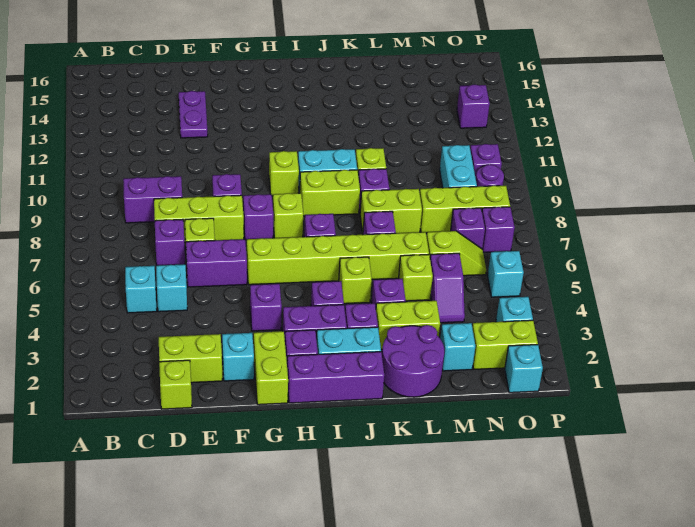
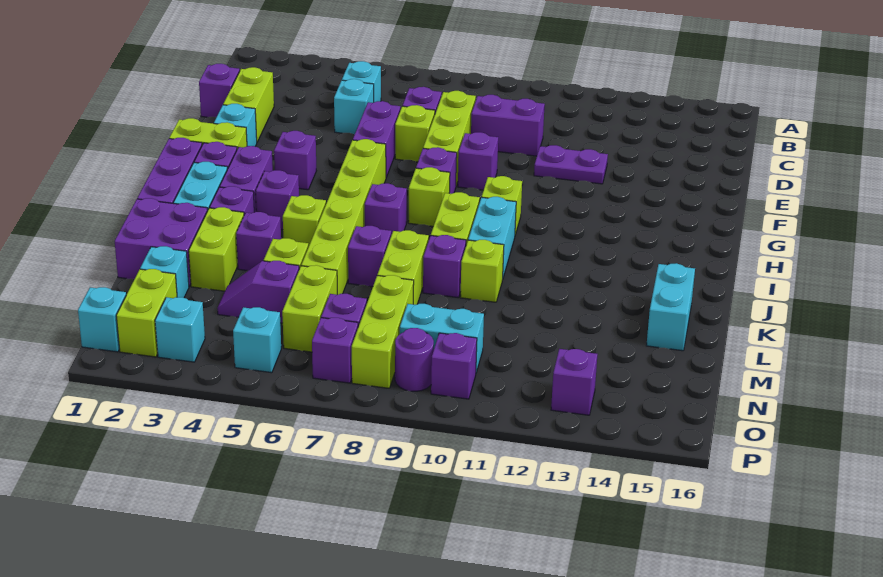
purple brick C9:D9 level 1 -> purple brick D9:D10 level 1
lime brick D1 level 1 -> purple brick D1 level 1
purple plate E13:E14 level 1 -> purple plate E11:E12 level 1
purple round brick K1:L2 level 1 -> purple brick K1:L2 level 1
none -> cyan brick K15:L15 level 1
lime slope M6:N6 level 1 top M -> lime brick M6:N6 level 1

